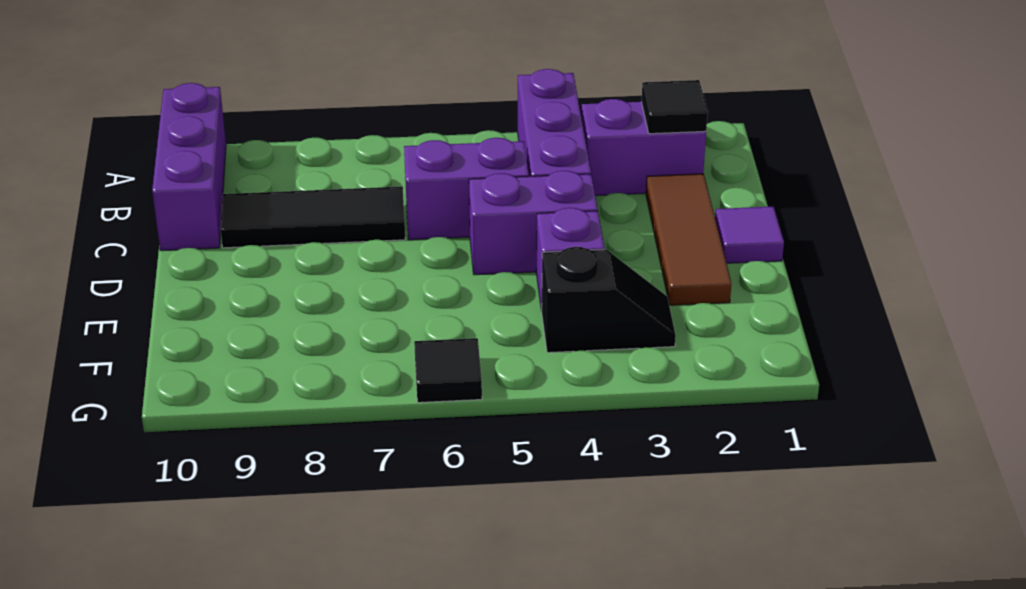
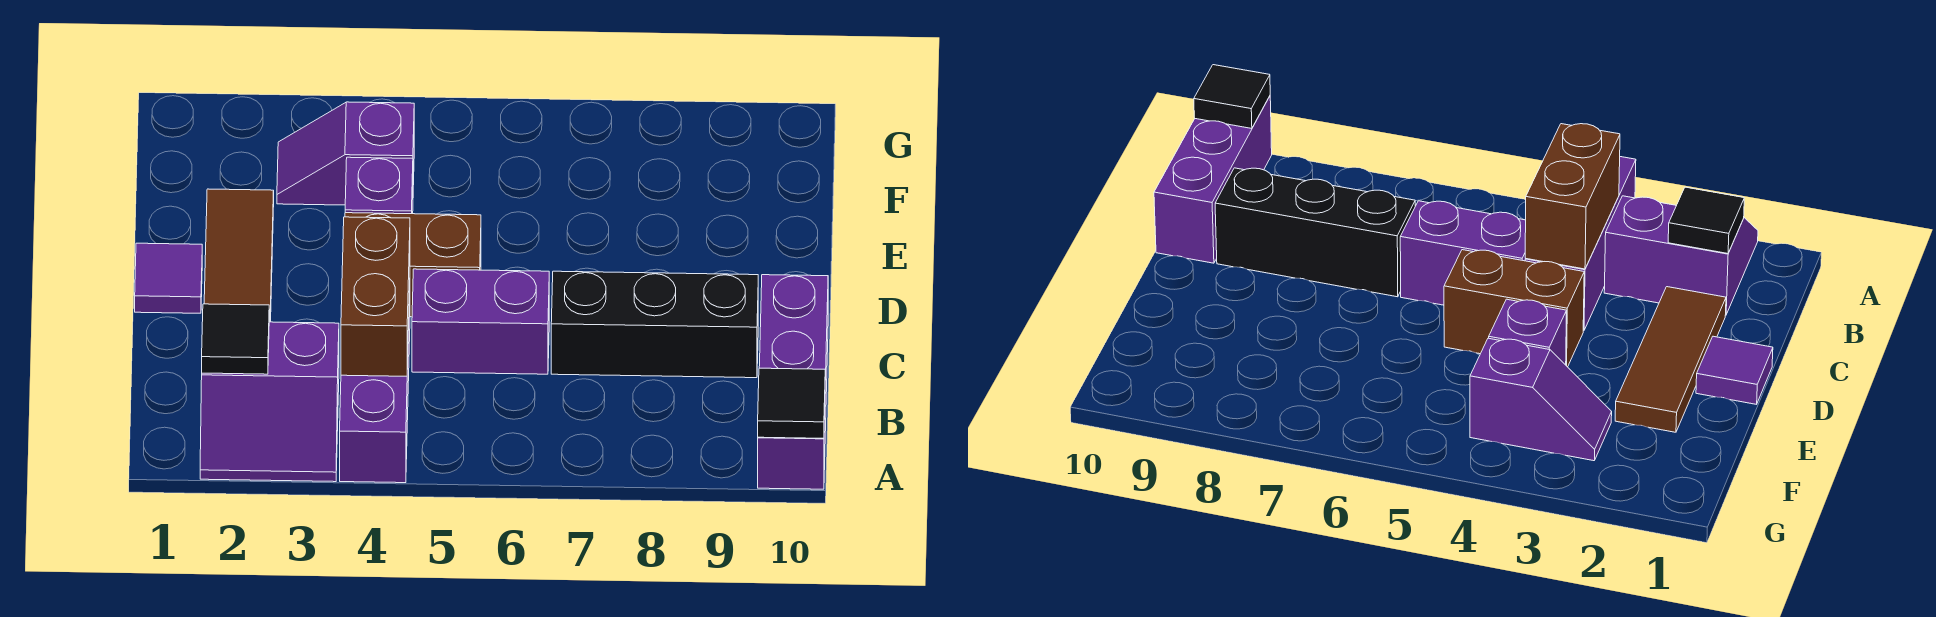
none -> brown brick B4:C4 level 2
black tile C7:C9 level 1 -> black brick C7:C9 level 1
purple brick D4:D5 level 1 -> brown brick D4:D5 level 1
black slope F3:F4 level 1 top 4 -> purple slope F3:F4 level 1 top 4
black tile G6 level 1 -> black tile A10 level 2

